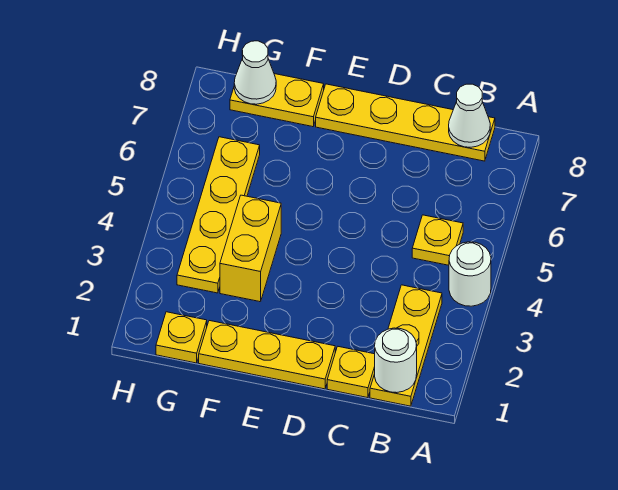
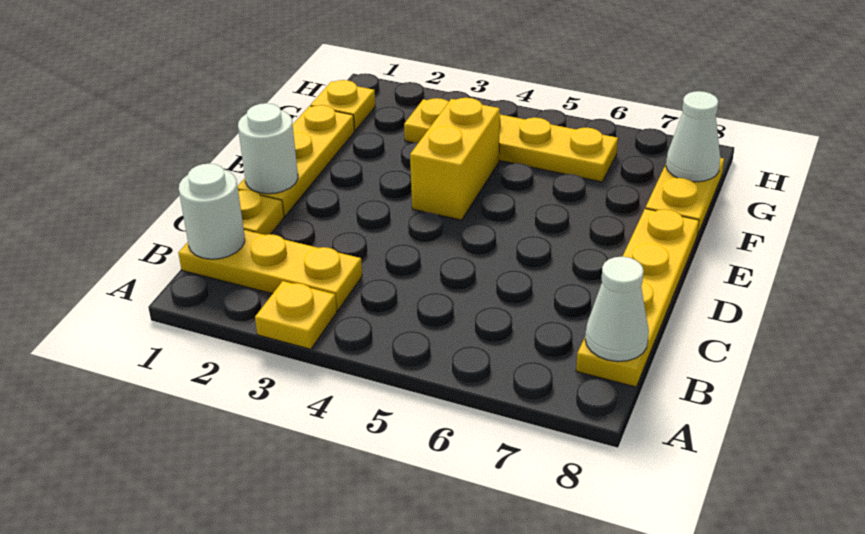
white round brick A4 level 1 -> white round brick D1 level 2
yellow plate B5 level 1 -> yellow plate A3 level 1
yellow brick F3:F4 level 1 -> yellow brick E4:F4 level 1

